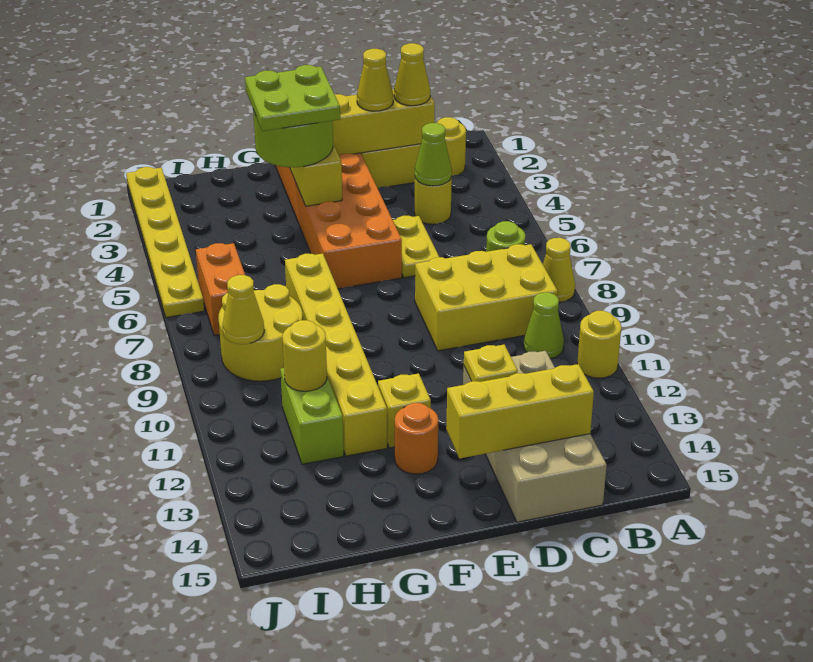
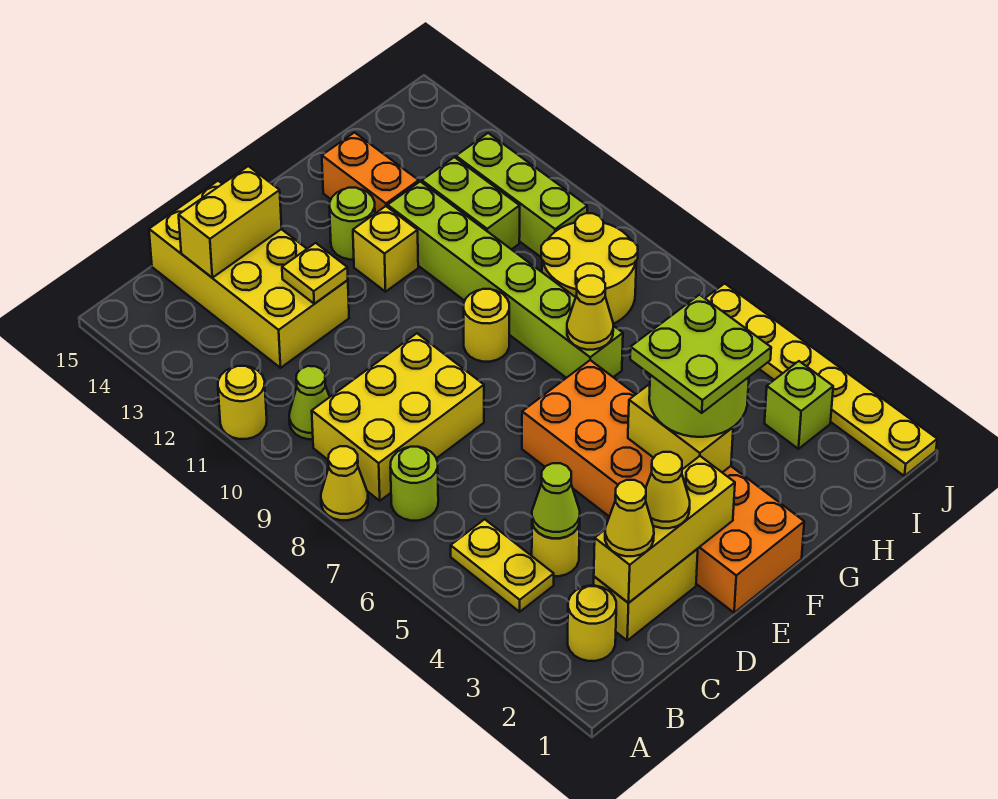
tan brick C12:D15 level 1 -> yellow brick C12:D15 level 1
yellow brick C14:E14 level 2 -> yellow brick C14:D14 level 2
yellow plate D5:D6 level 1 -> yellow plate B4:B5 level 1
orange round brick F13 level 1 -> lime round brick F13 level 1
yellow brick G7:G12 level 1 -> lime brick G7:G12 level 1
yellow round brick H11 level 2 -> yellow round brick F9 level 1
none -> lime brick I3 level 1
orange brick I6:I7 level 1 -> orange brick G13:G14 level 1
yellow cone I9 level 2 -> yellow cone G7 level 2
none -> lime brick I10:I12 level 1

